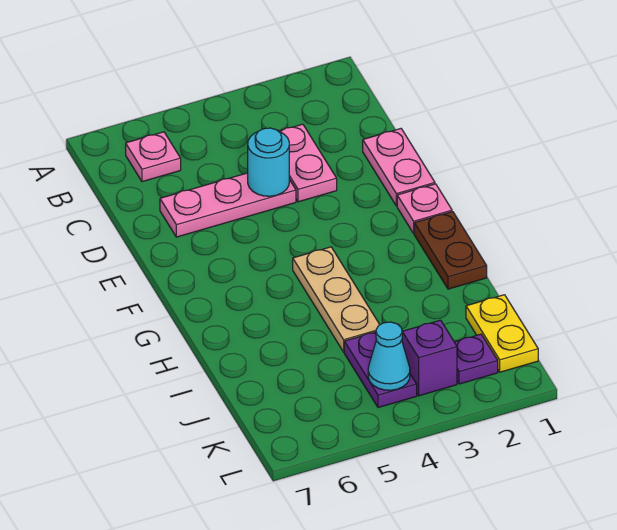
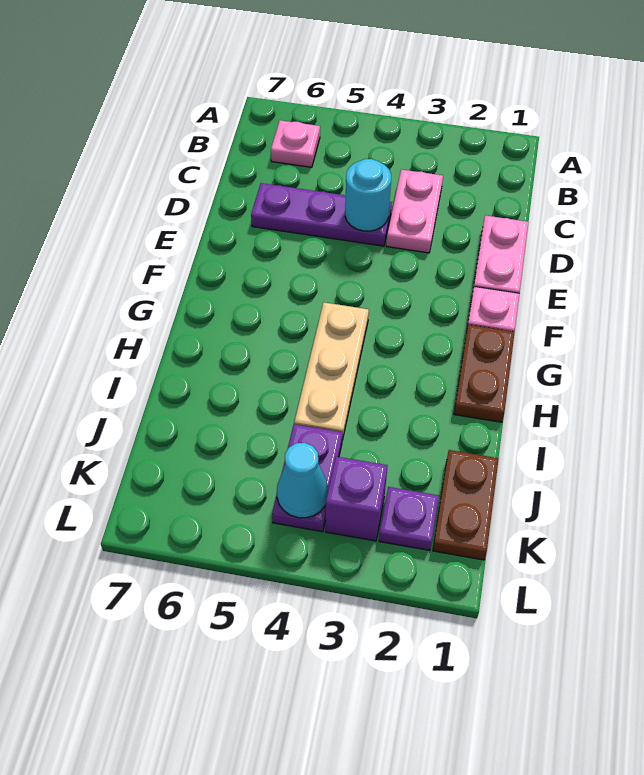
pink plate D4:D6 level 1 -> purple plate D4:D6 level 1
yellow plate J1:K1 level 1 -> brown plate J1:K1 level 1

